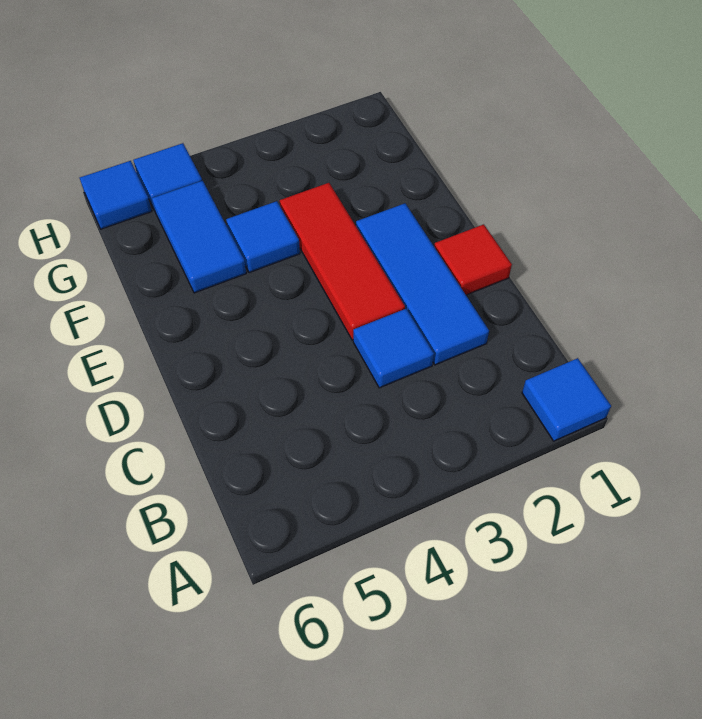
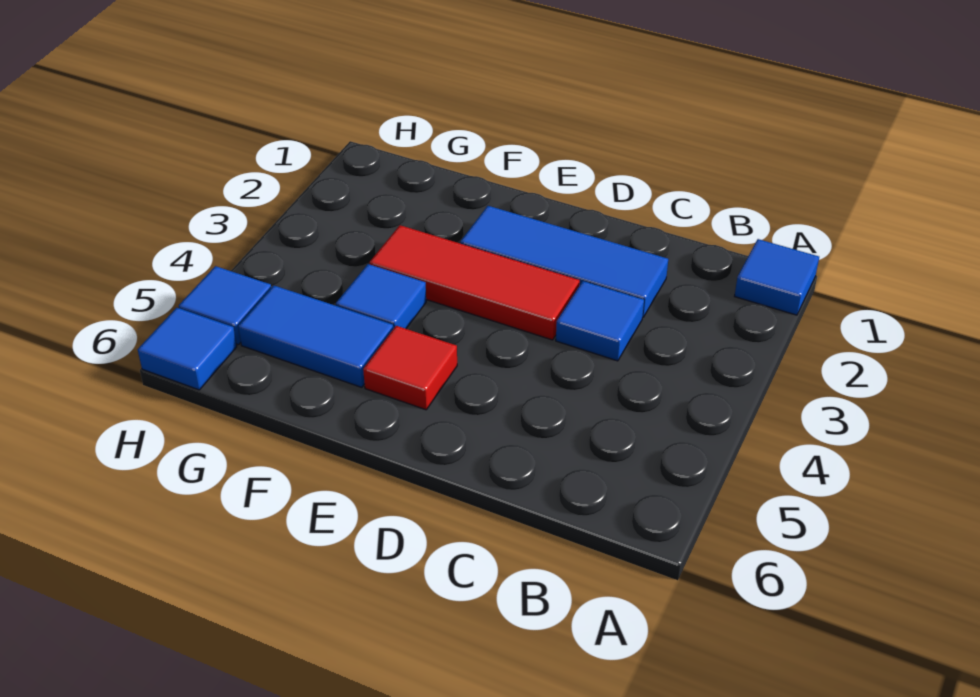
red tile D1 level 1 -> red tile E5 level 1

